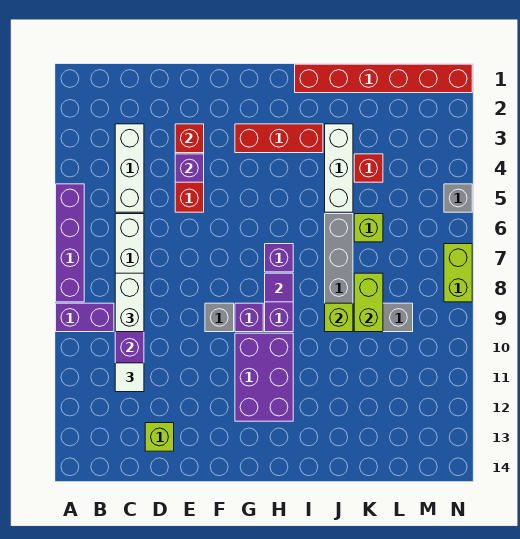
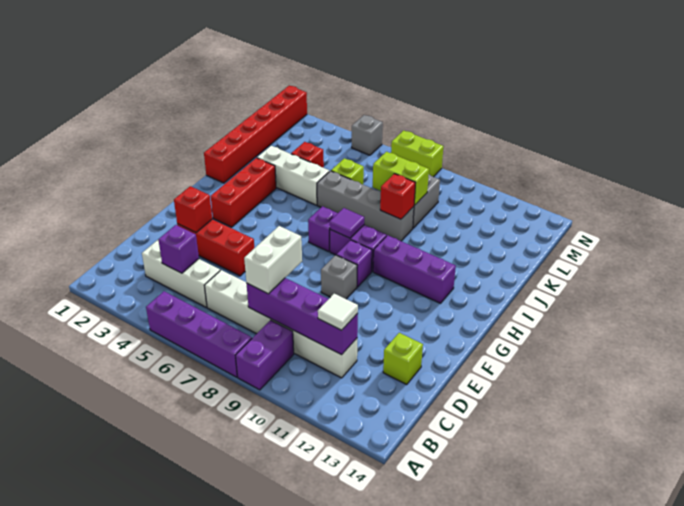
white brick C8:C9 level 3 -> white brick C8:D8 level 3
purple brick E4 level 2 -> purple brick C4 level 2
purple brick G10:H12 level 1 -> purple brick H10:H12 level 1
lime brick J9 level 2 -> red brick J9 level 2

